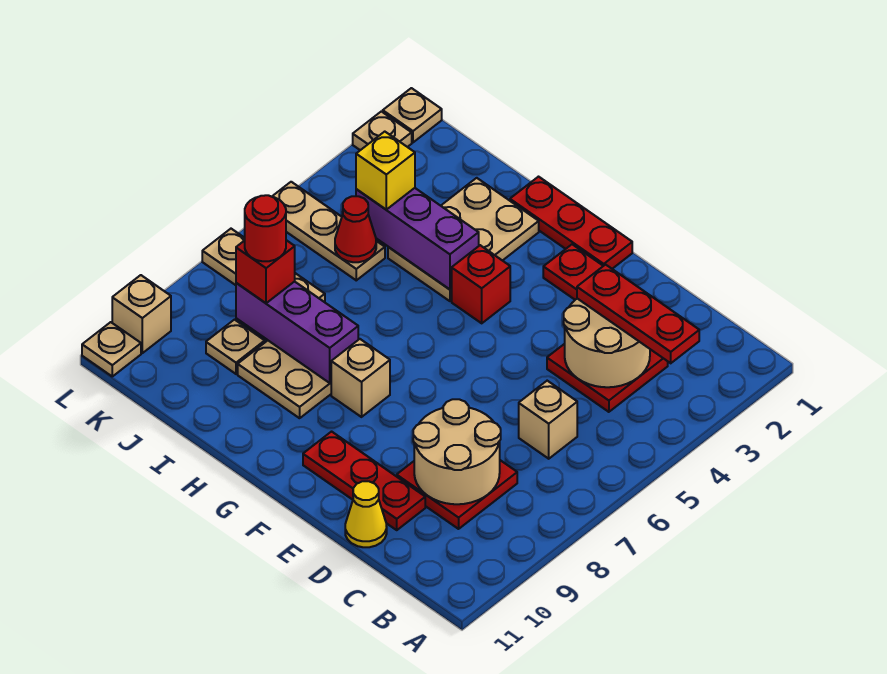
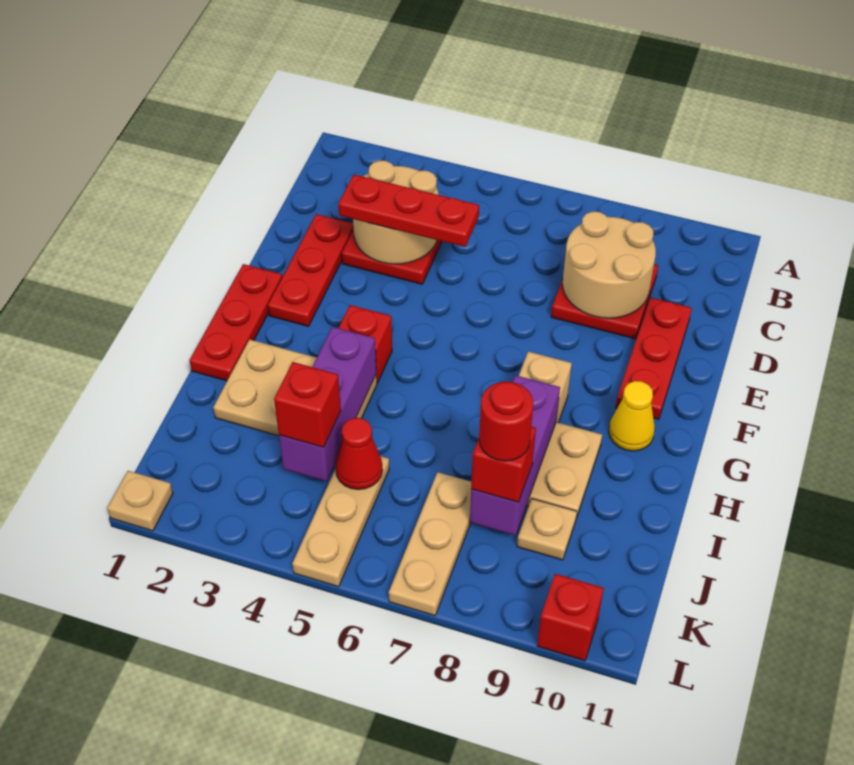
red plate B3:D3 level 3 -> red plate D3:D5 level 3
tan brick C6 level 1 -> none
yellow cone D11 level 1 -> yellow cone G10 level 1
yellow brick J4 level 3 -> red brick J4 level 3
tan plate L2 level 1 -> none
tan brick L10 level 1 -> red brick L10 level 1
tan plate L11 level 1 -> none

